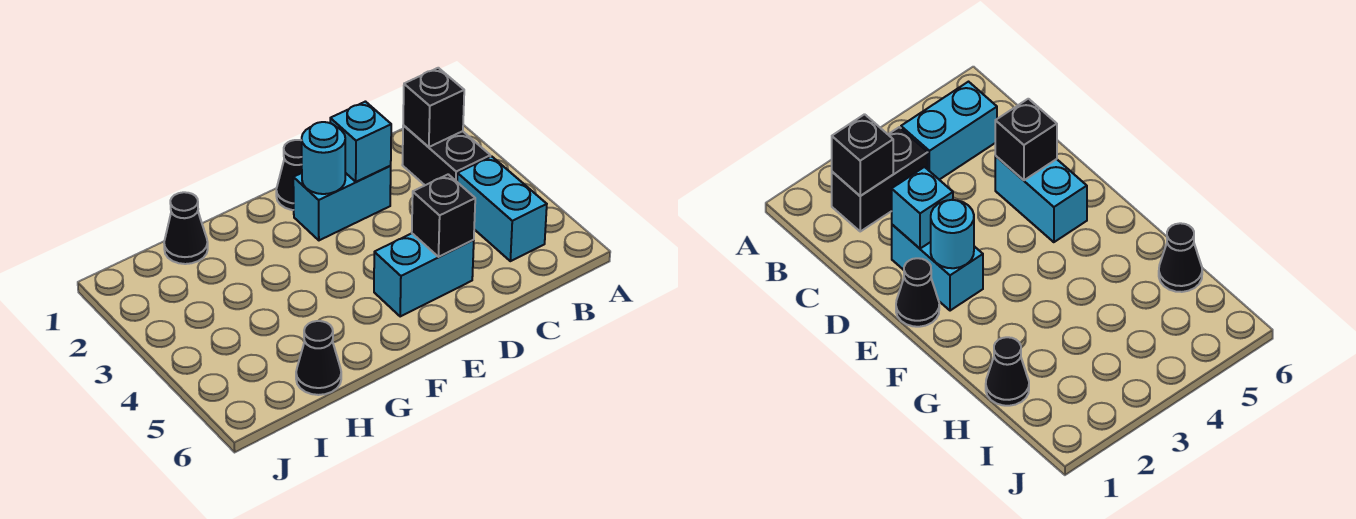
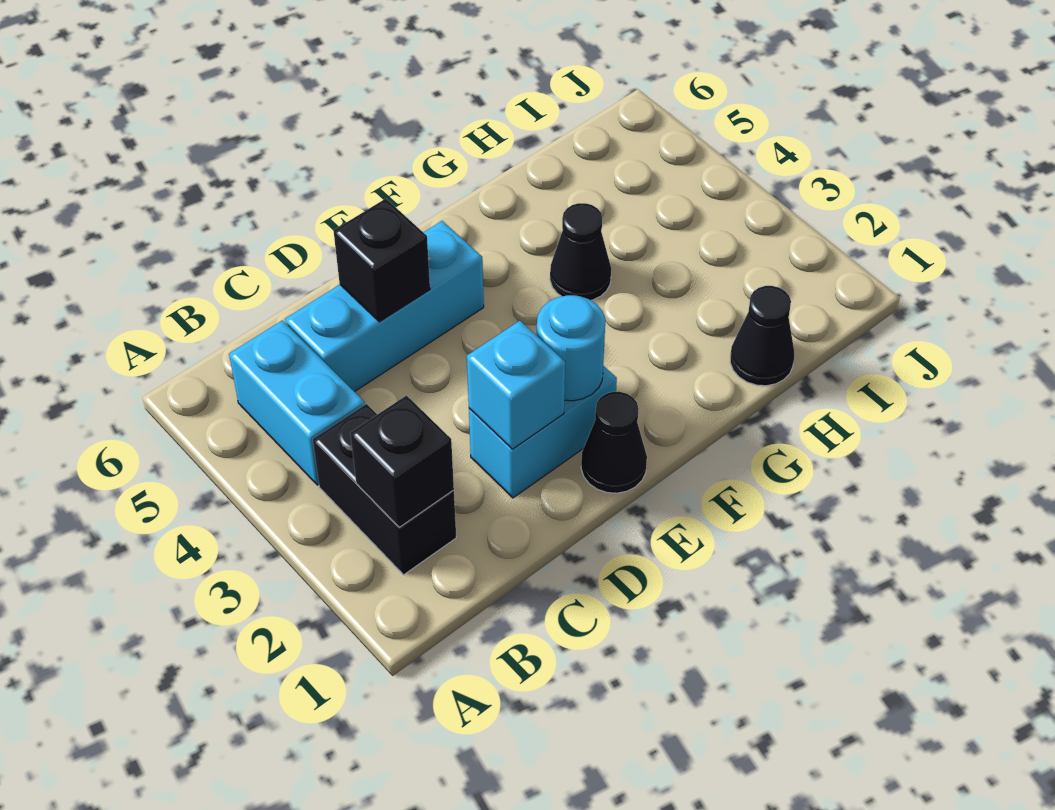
cyan brick D5:E5 level 1 -> cyan brick C5:E5 level 1
black cone H6 level 1 -> black cone G4 level 1

